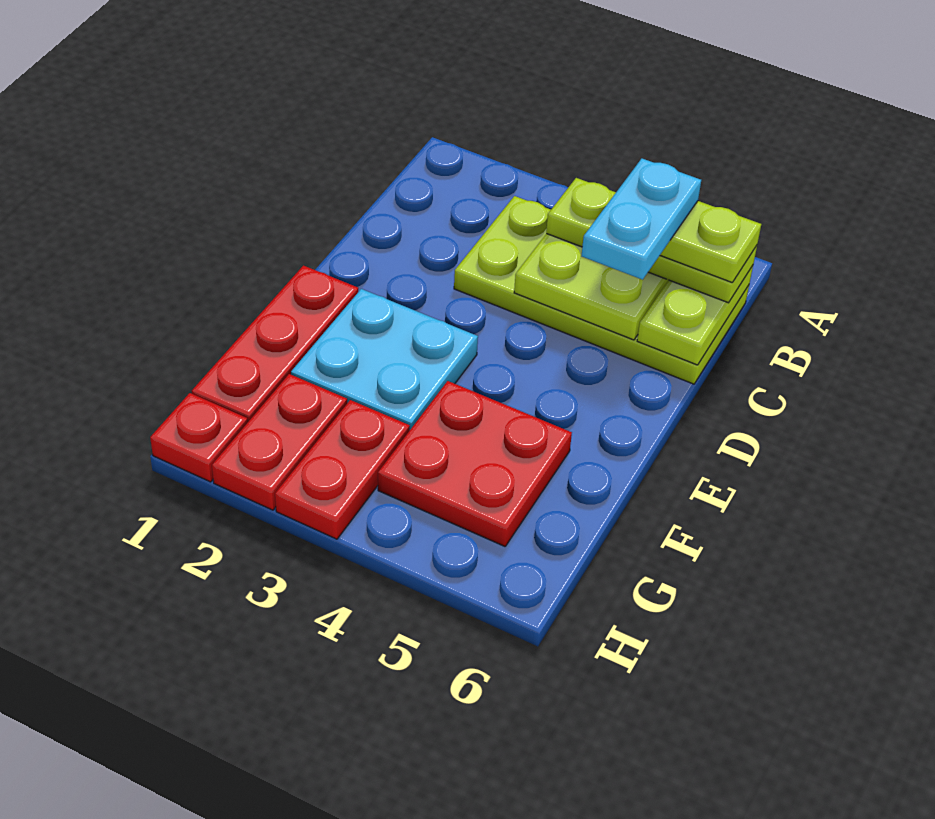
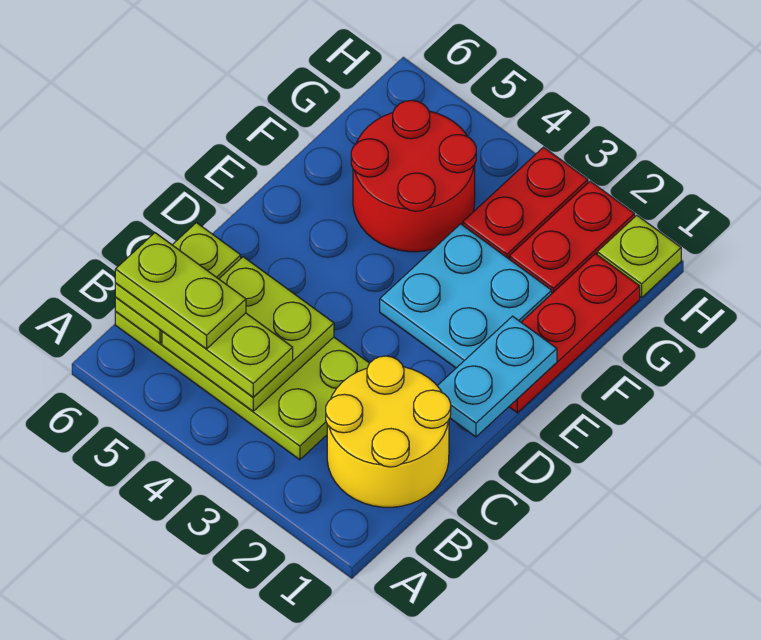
none -> yellow round brick B1:C2 level 1
cyan plate B5:C5 level 5 -> cyan plate D1:E1 level 2
red plate F4:G5 level 1 -> red round brick F4:G5 level 1
red plate H1 level 1 -> lime plate H1 level 1

